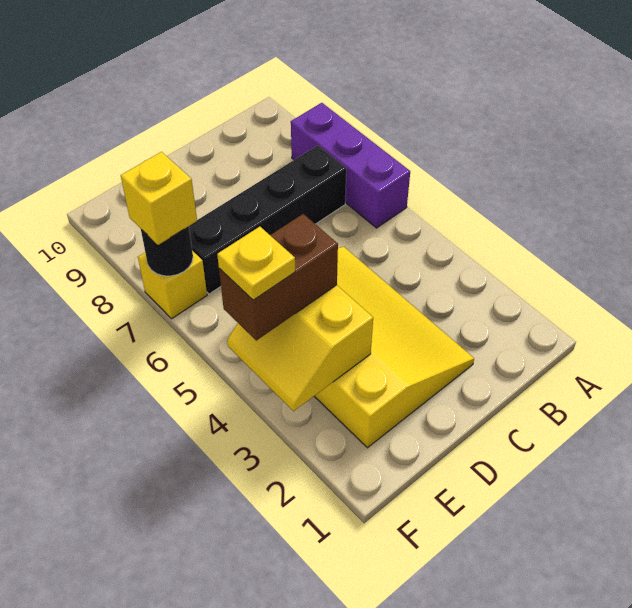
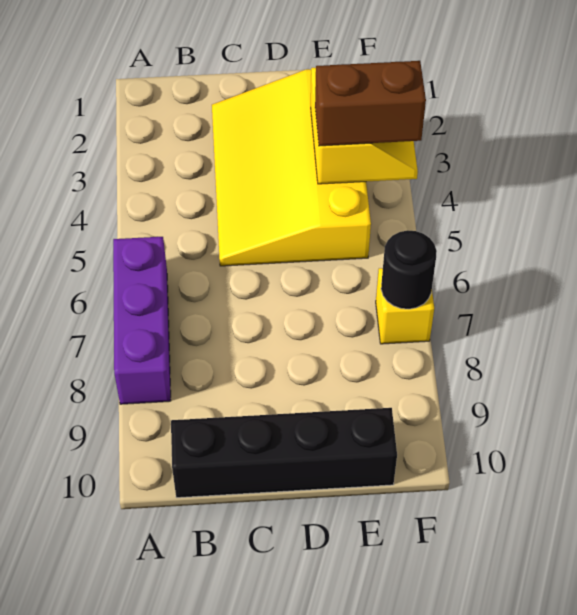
black brick B7:E7 level 1 -> black brick B10:E10 level 1
yellow plate F4 level 4 -> none
yellow brick F7 level 3 -> none

